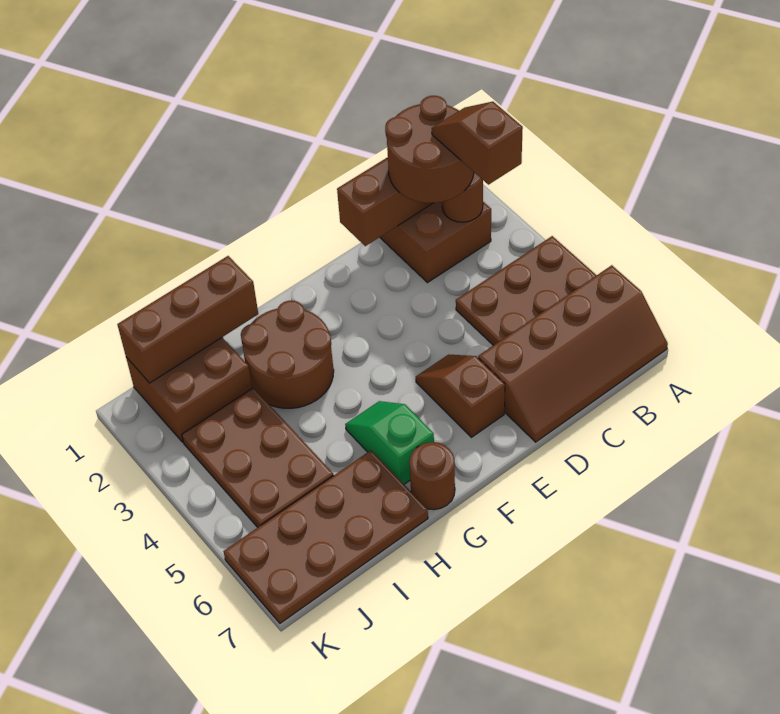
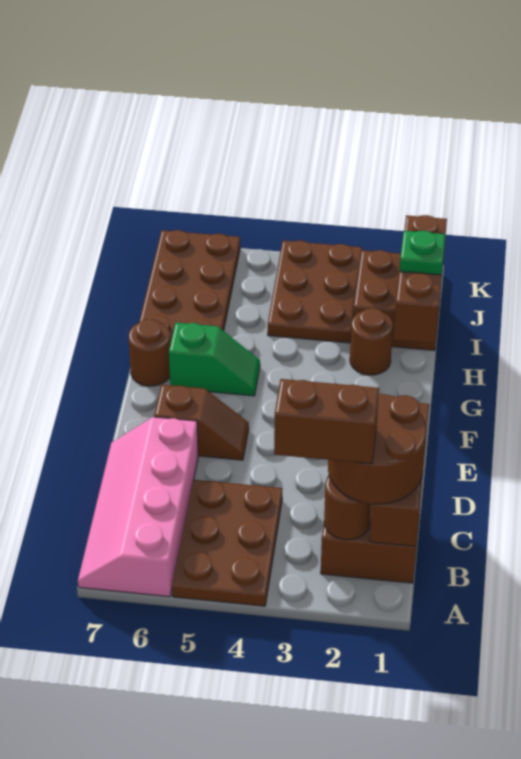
brown slope A6:D7 level 1 top 6 -> pink slope A6:D7 level 1 top 6
brown slope B2:B3 level 4 top 3 -> brown brick B2:B3 level 4
brown round brick G2:H3 level 1 -> brown round brick H2 level 1
none -> green plate I1 level 3
brown plate I3:J5 level 1 -> brown plate I3:K4 level 1

